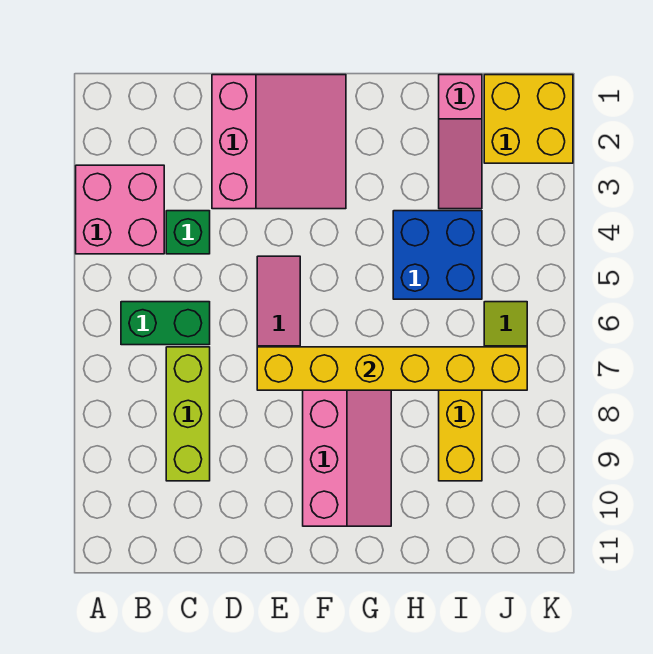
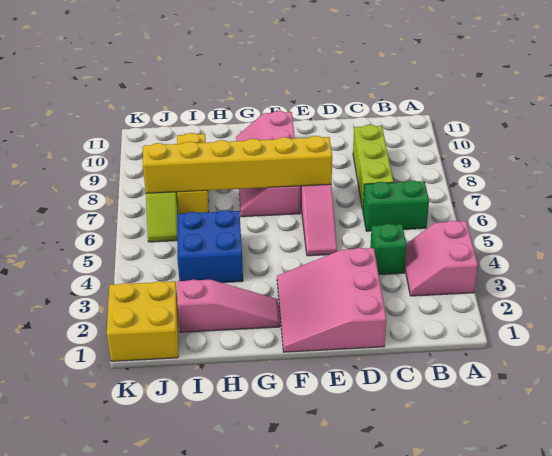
pink brick A3:B4 level 1 -> pink slope A3:B4 level 1 top A
pink slope I1:I3 level 1 top 1 -> pink slope G2:I2 level 1 top I

